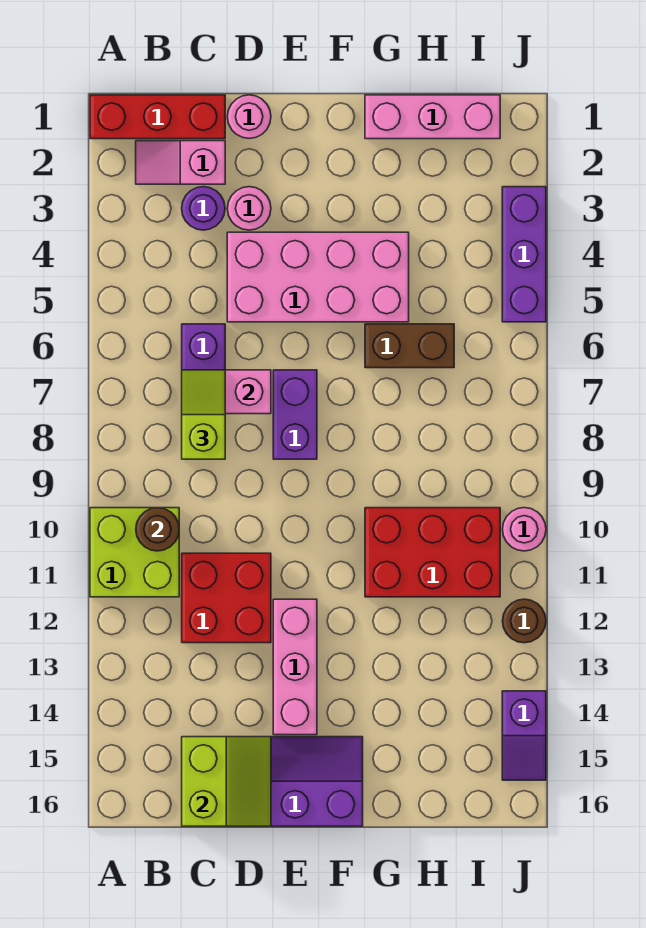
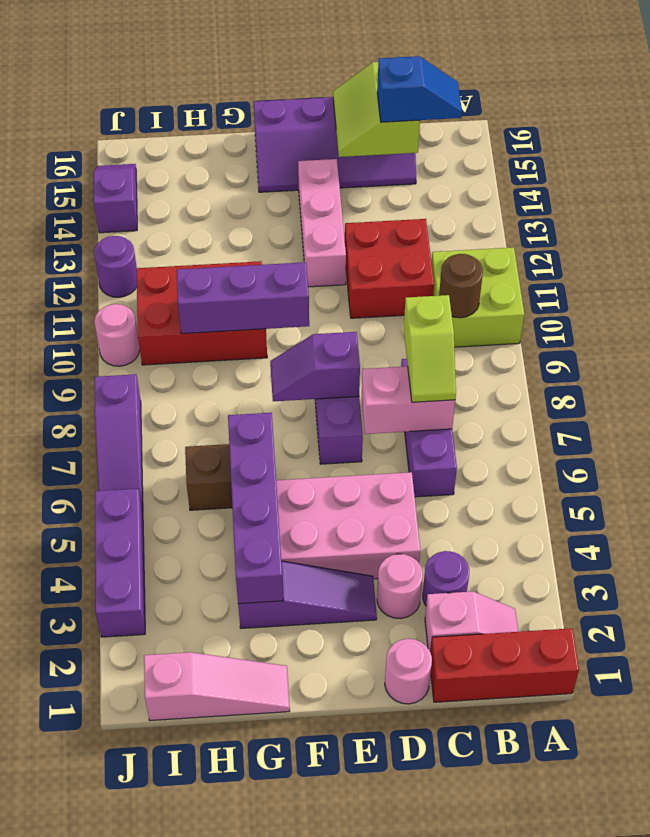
none -> blue slope B15:C15 level 3 top C
none -> purple slope E3:G3 level 1 top G
none -> purple slope E8:F8 level 2 top E
none -> purple brick F10:H10 level 2
pink brick G1:I1 level 1 -> pink slope G1:I1 level 1 top I
none -> purple brick G3:G6 level 2
none -> purple slope J6:J8 level 1 top 8
brown round brick J12 level 1 -> purple round brick J12 level 1

